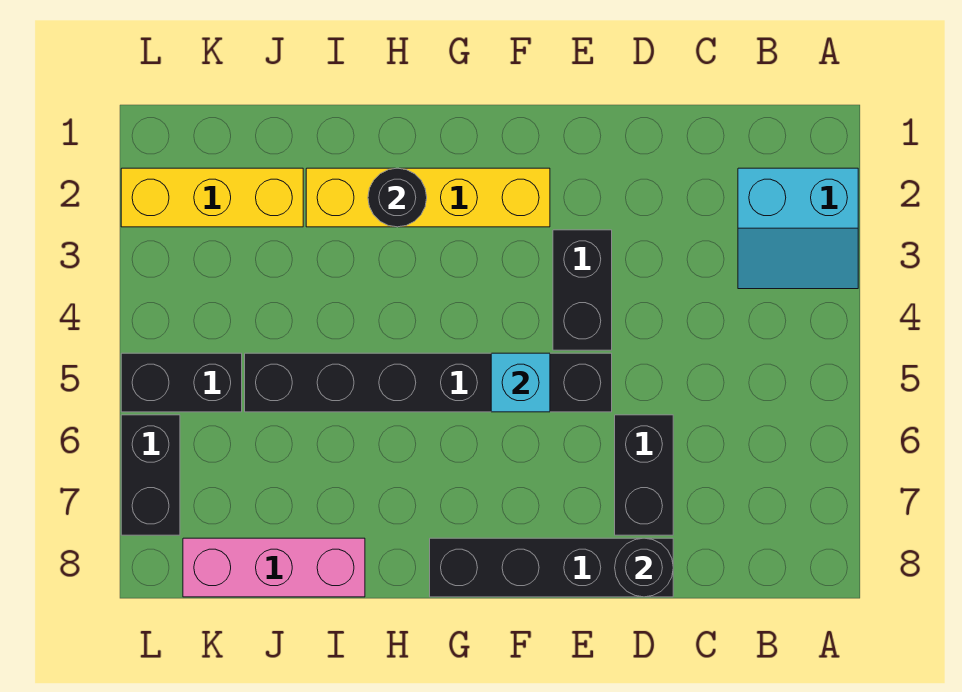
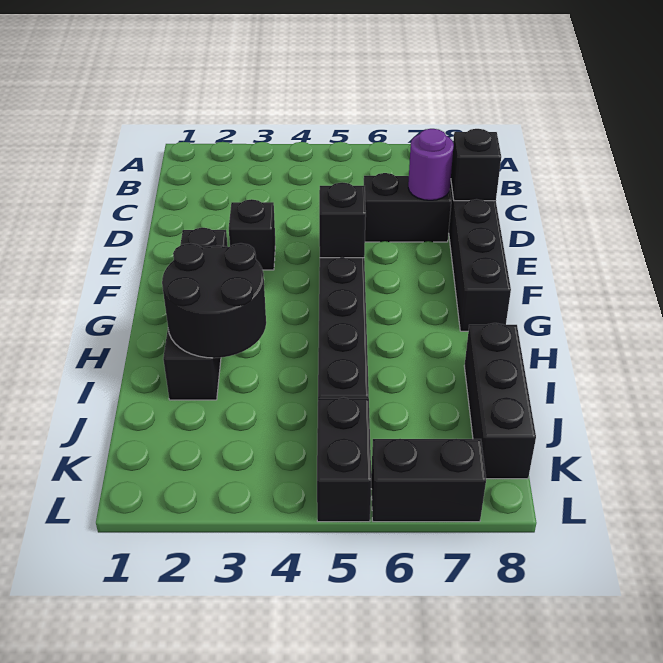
cyan slope A2:B3 level 1 top 2 -> none
none -> purple round brick D7 level 2
black round brick D8 level 2 -> black brick D8 level 2
black brick E3:E4 level 1 -> black brick E3 level 1
yellow brick F2:I2 level 1 -> black brick F2:I2 level 1
cyan brick F5 level 2 -> black brick F5 level 2
black round brick H2 level 2 -> black round brick H2:I3 level 2
pink brick I8:K8 level 1 -> black brick I8:K8 level 1
yellow brick J2:L2 level 1 -> none

